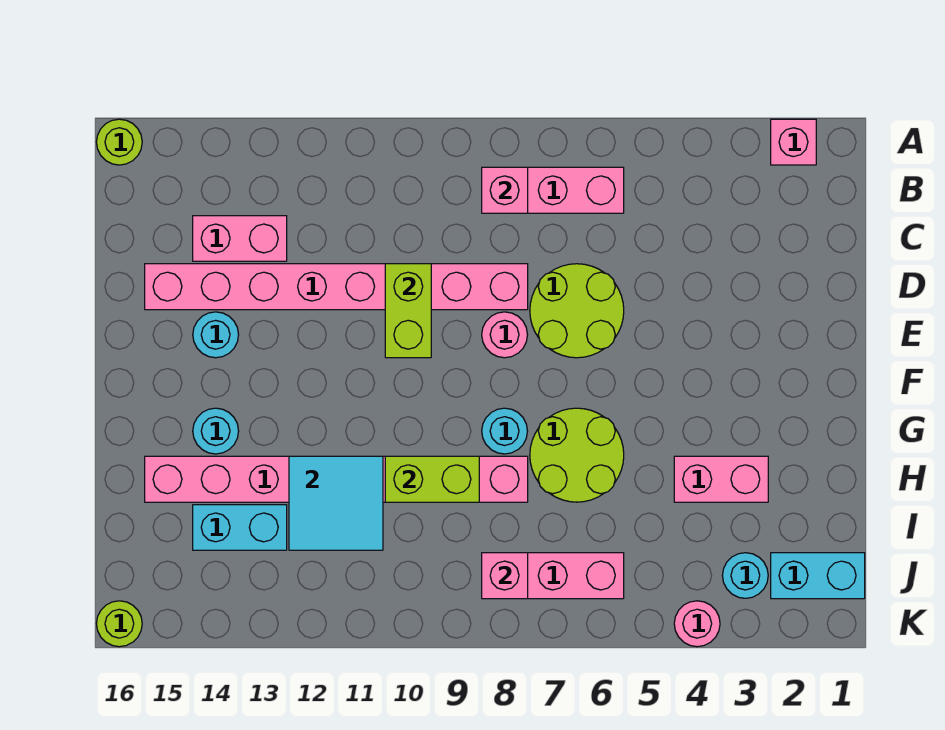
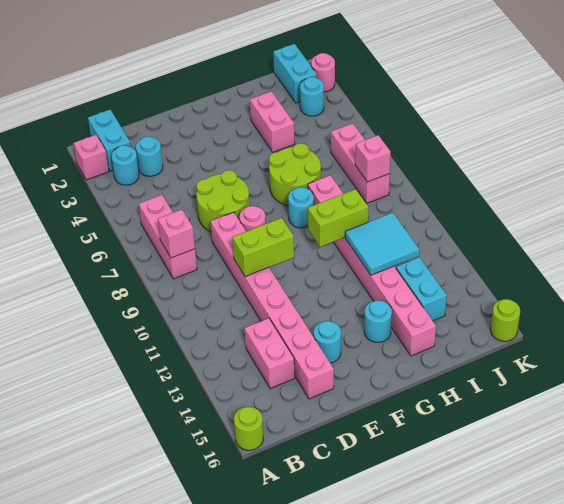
none -> cyan brick B1:B2 level 1
none -> cyan round brick B3 level 1
none -> cyan round brick C3 level 1
lime brick H9:H10 level 2 -> lime brick G10:H10 level 2
pink round brick K4 level 1 -> pink round brick K2 level 1

